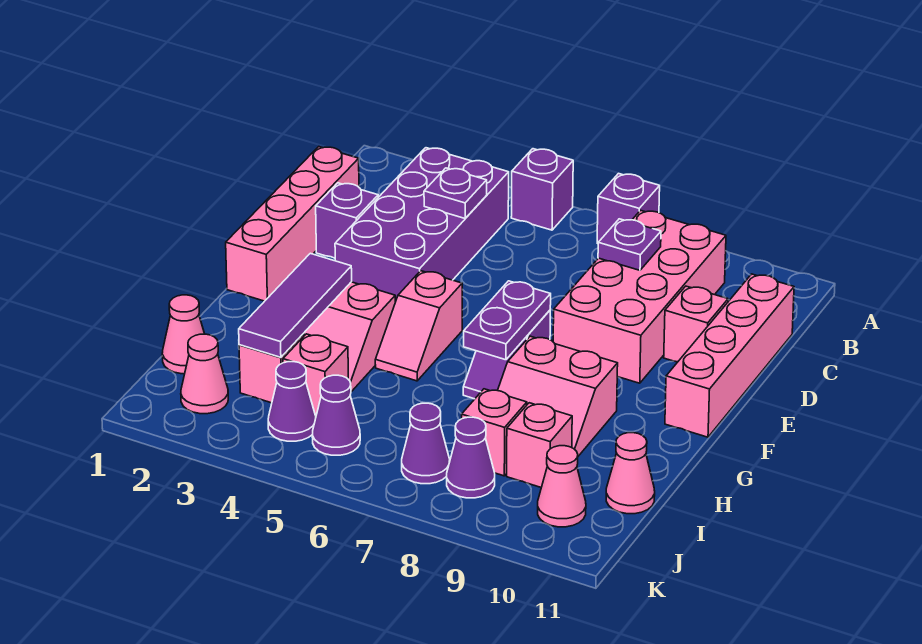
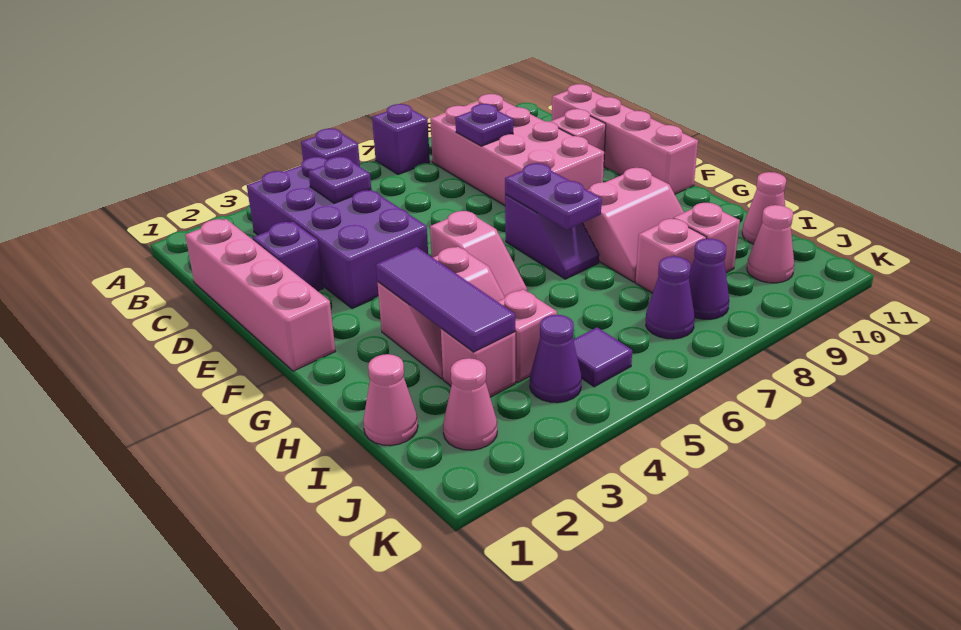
purple cone J5 level 1 -> purple tile J5 level 1

